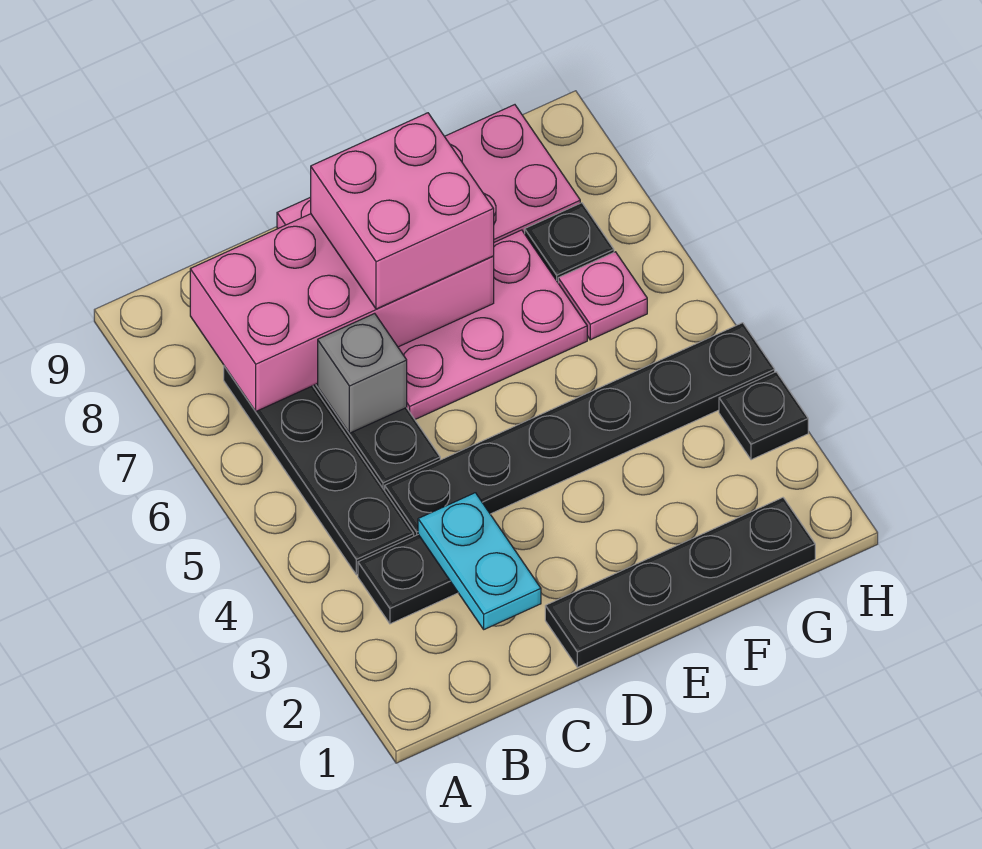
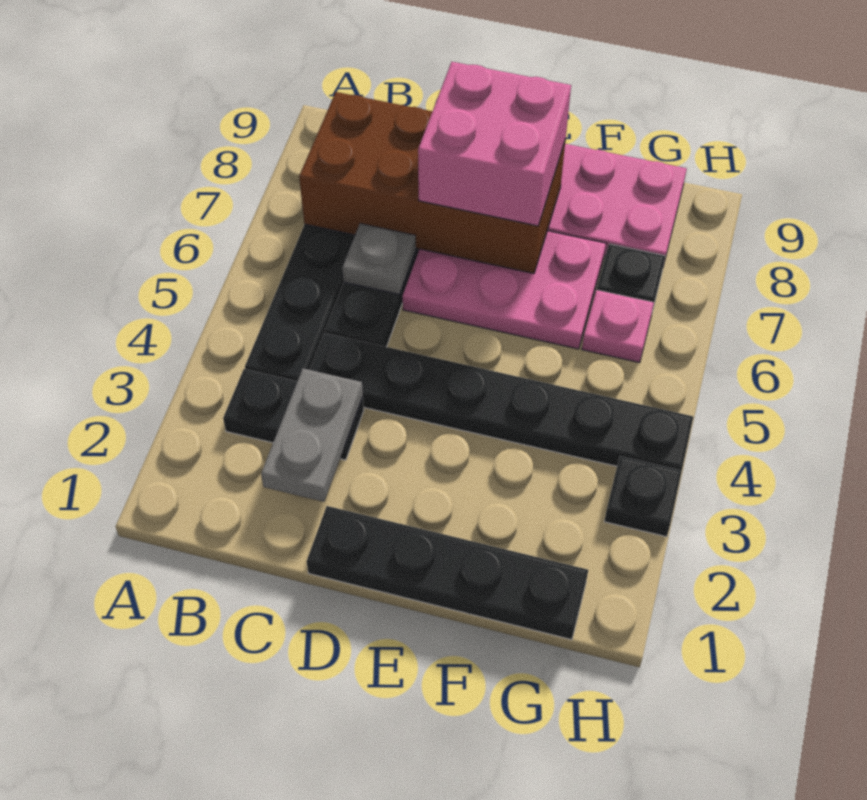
pink brick B7:E8 level 2 -> brown brick B7:E8 level 2
cyan plate C2:C3 level 2 -> grey plate C2:C3 level 2
grey brick C6 level 2 -> grey plate C6 level 2

